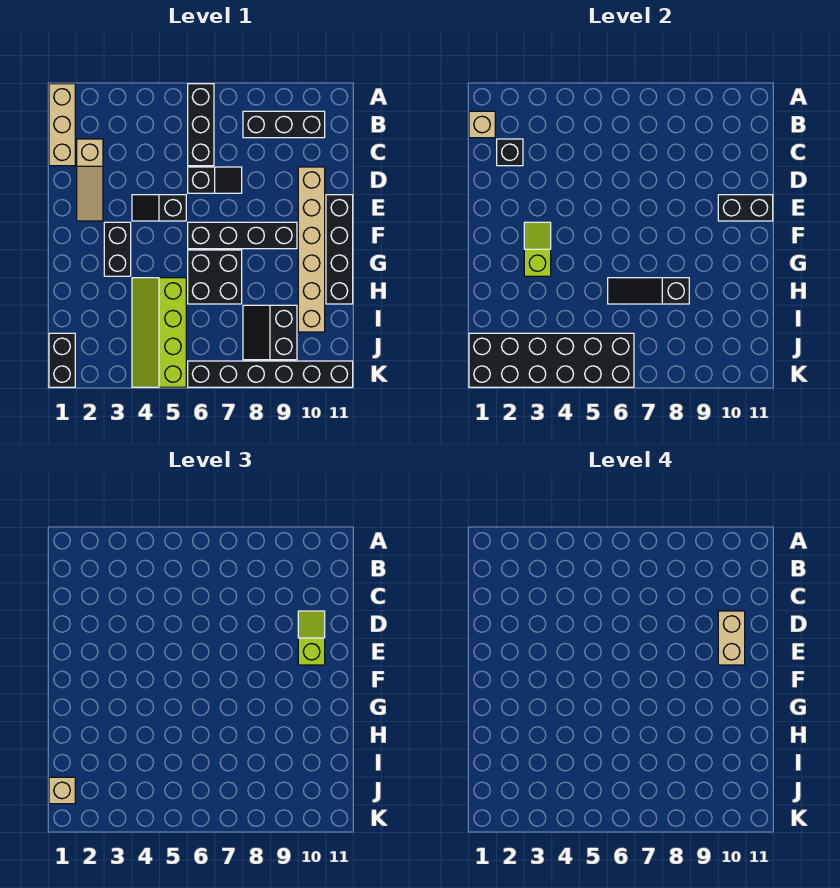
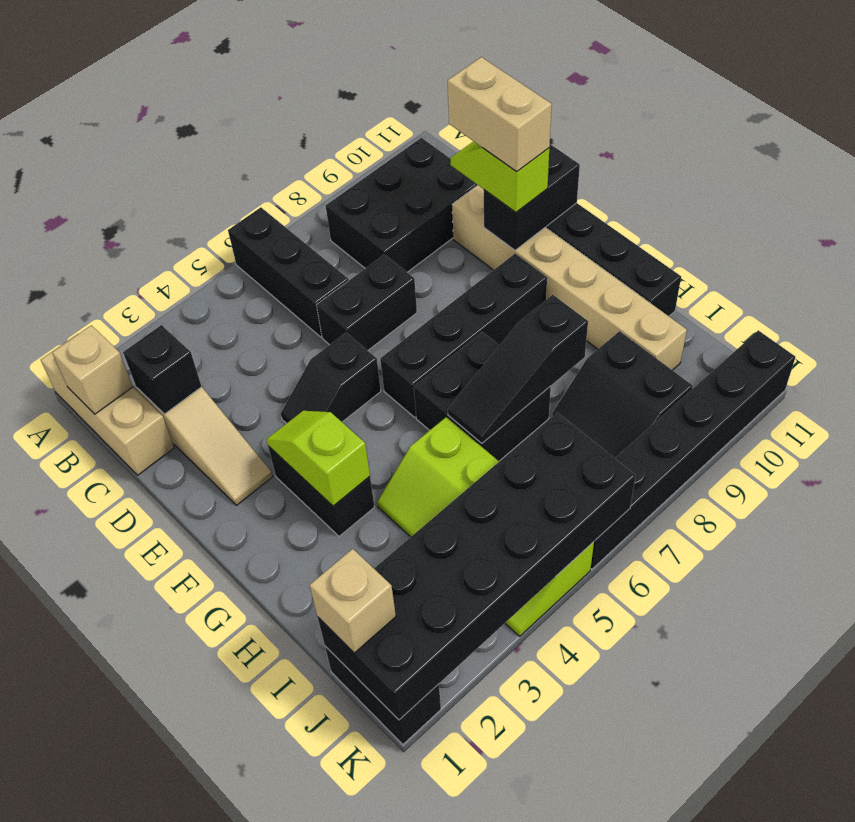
black brick B8:B10 level 1 -> black brick B8:C10 level 1
black slope D6:D7 level 1 top 6 -> black brick D6:D7 level 1

